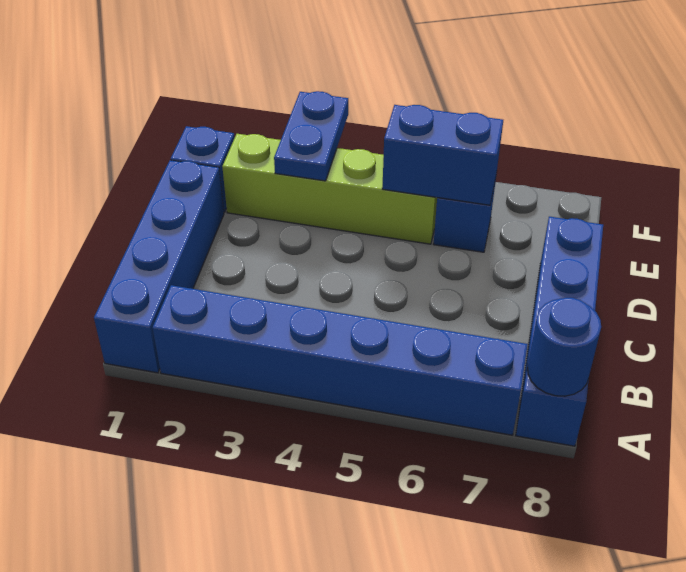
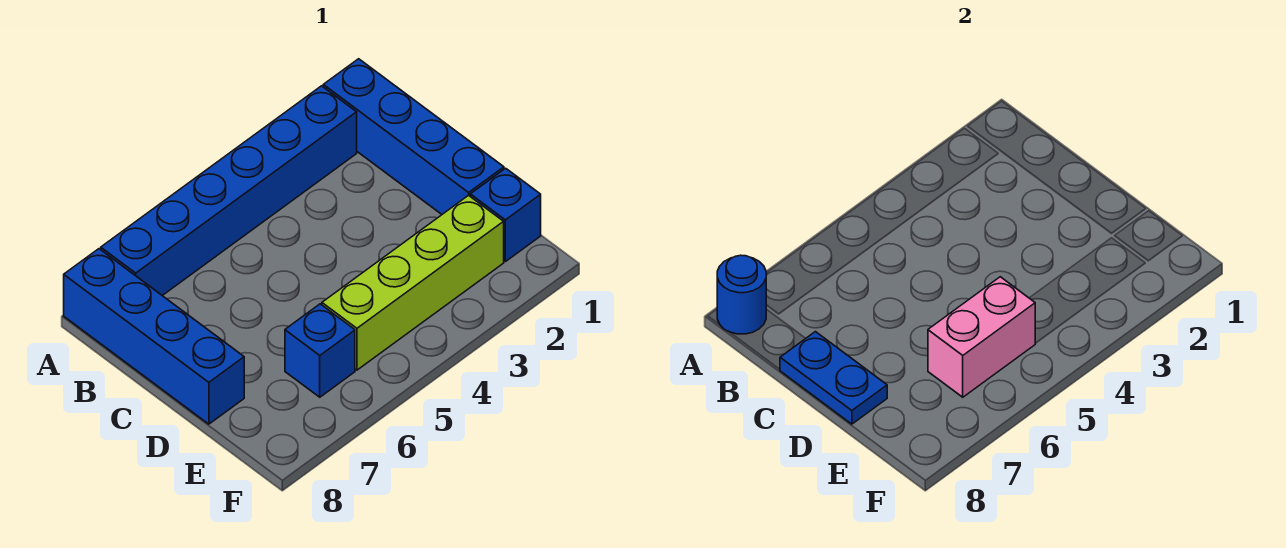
blue plate E3:F3 level 2 -> blue plate C8:D8 level 2
blue brick E5:E6 level 2 -> pink brick E5:E6 level 2

